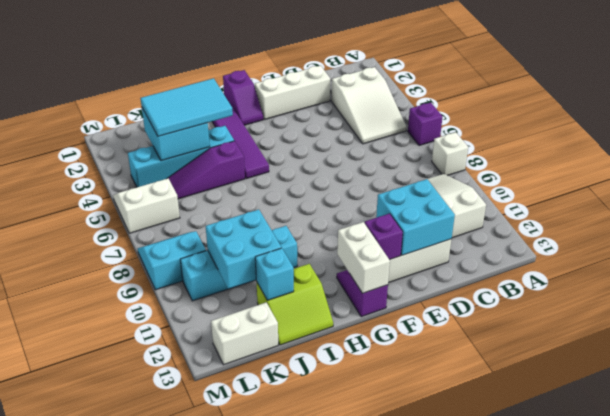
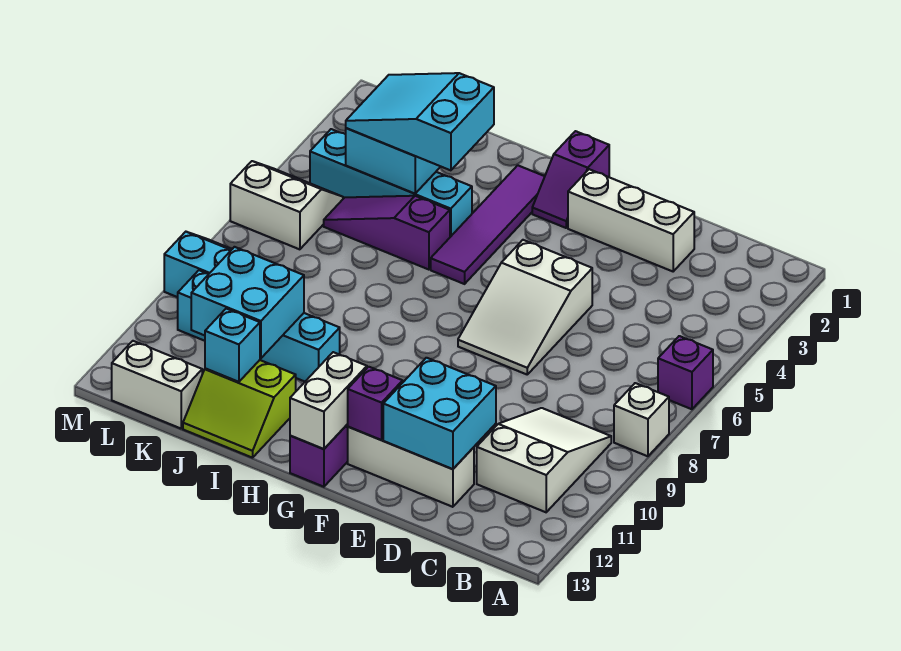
white slope B3:C5 level 1 top 3 -> white slope E5:F7 level 1 top 5
cyan tile I3:K4 level 3 -> cyan slope I3:K4 level 3 top I

